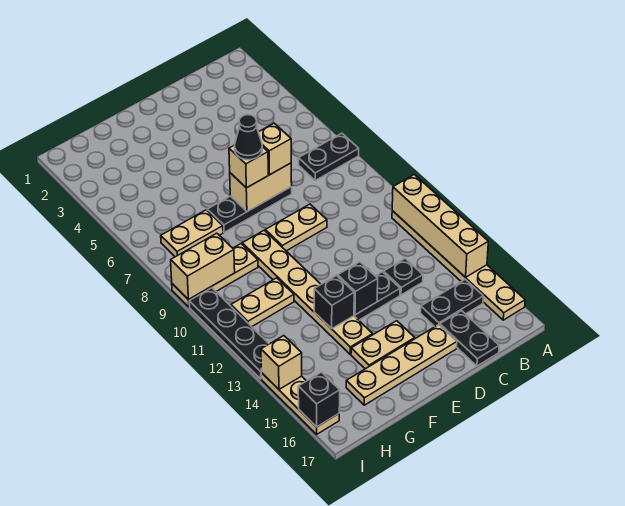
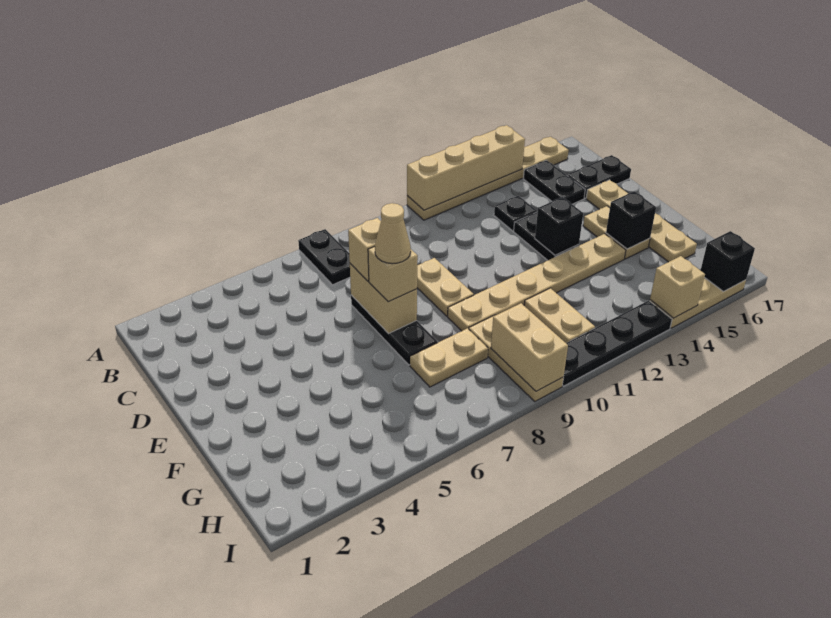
black cone E7 level 4 -> tan cone E7 level 4
black brick F13 level 2 -> black brick F15 level 2
tan plate G7:H7 level 1 -> tan plate G7:G8 level 1

